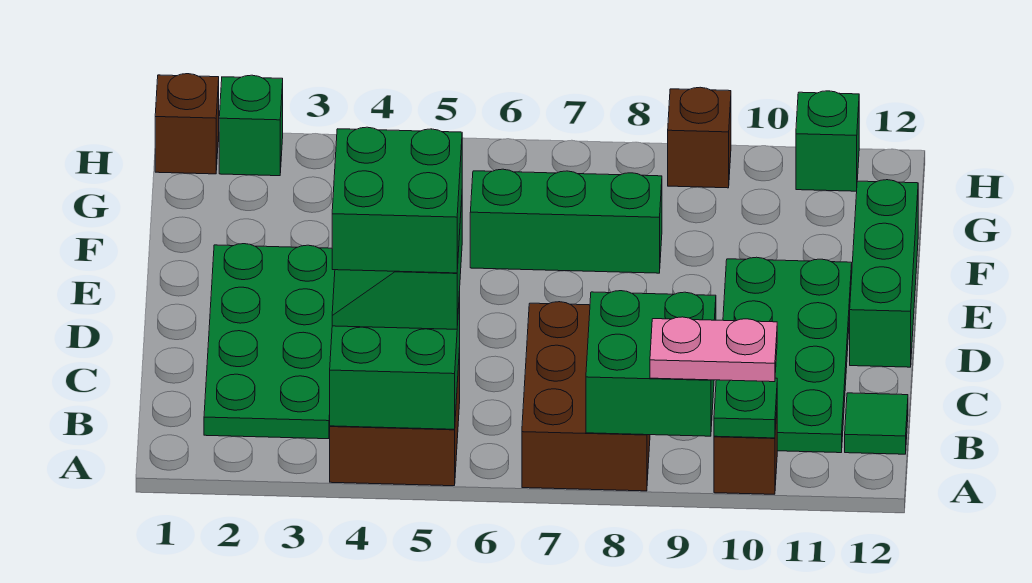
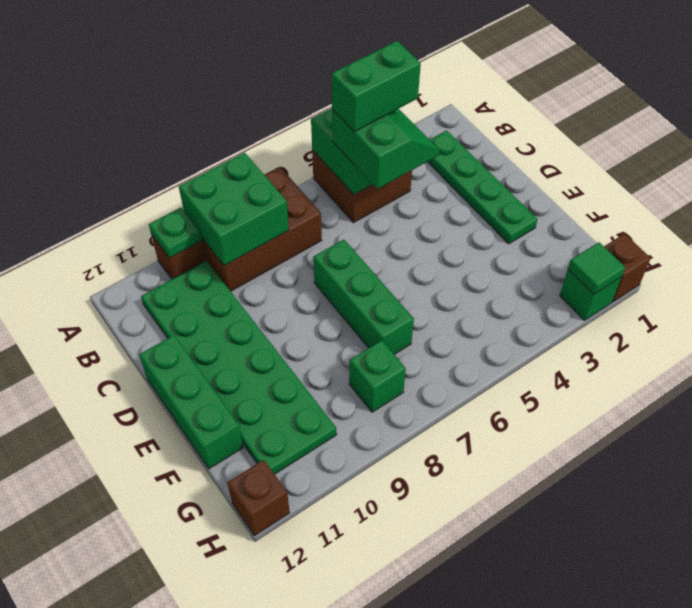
brown brick A7:C8 level 1 -> brown brick A7:B9 level 1
pink plate A9:A10 level 3 -> none
green plate B2:E3 level 1 -> green plate B2:E2 level 1
green brick B4:C5 level 4 -> green brick B4:B5 level 4
green plate B10:E11 level 1 -> green plate B10:G11 level 1
green tile B12 level 1 -> green tile H2 level 2
green brick F6:F8 level 1 -> green brick D7:F7 level 1
brown brick H9 level 1 -> brown brick H12 level 1
green brick H11 level 1 -> green brick G8 level 1

